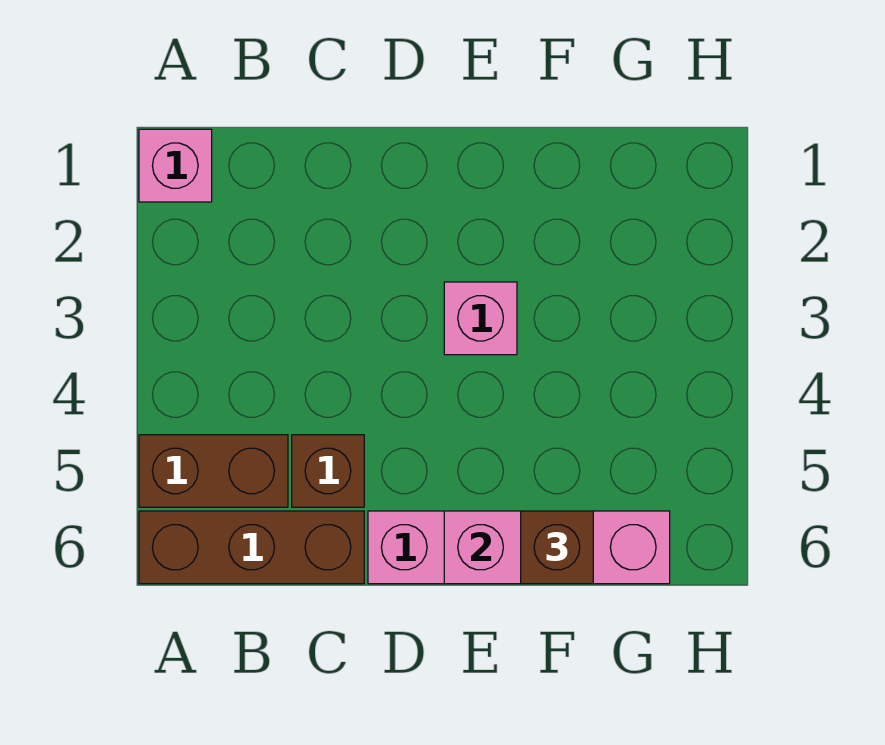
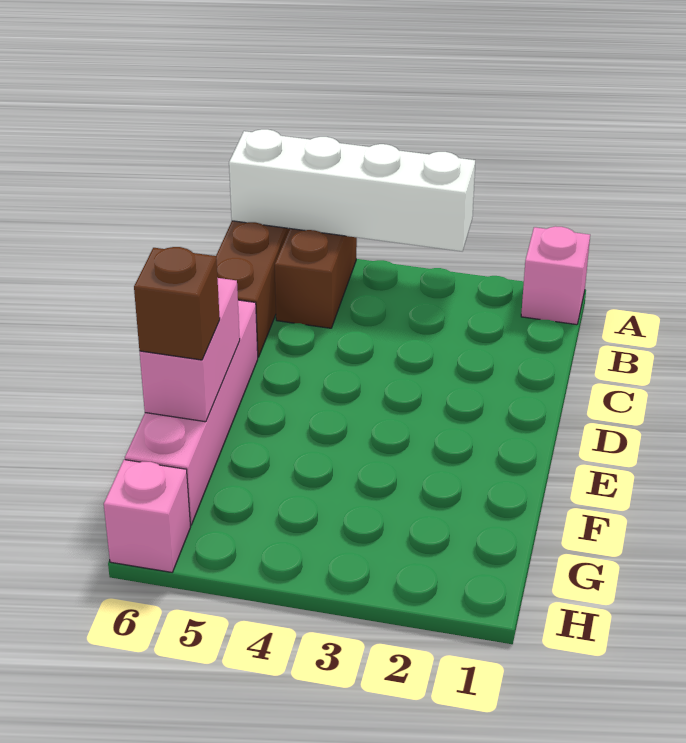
none -> white brick A3:A6 level 2
brown brick C5 level 1 -> none
pink brick E3 level 1 -> pink brick H6 level 1

